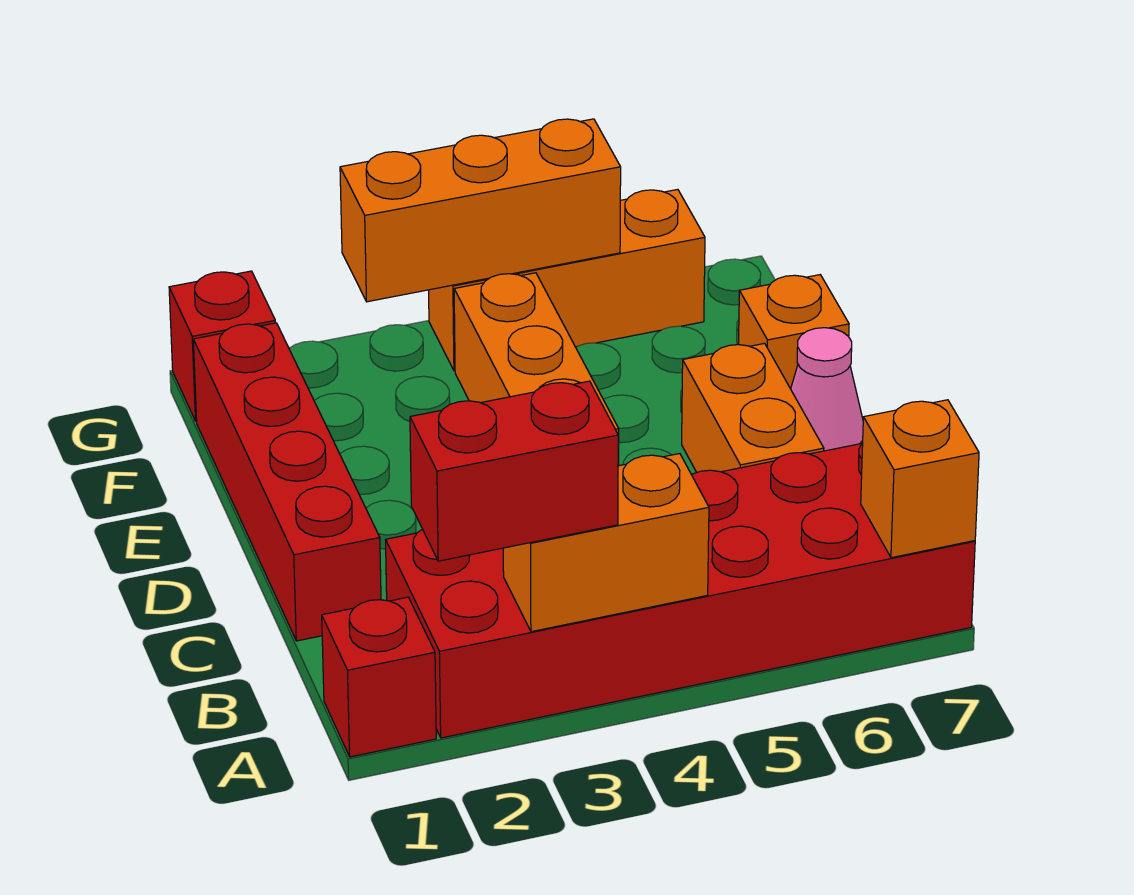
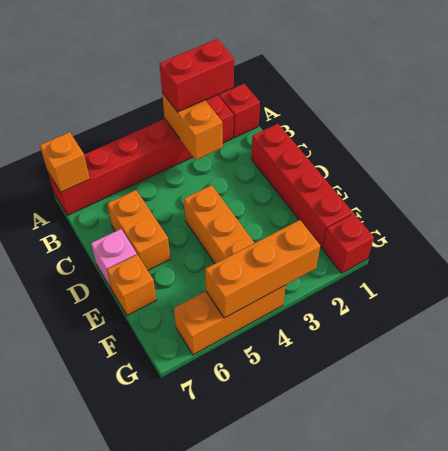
red brick A2:B7 level 1 -> red brick A2:A7 level 1
orange brick A3:A4 level 2 -> orange brick A3:B3 level 2
pink cone D7 level 1 -> pink brick D7 level 1

